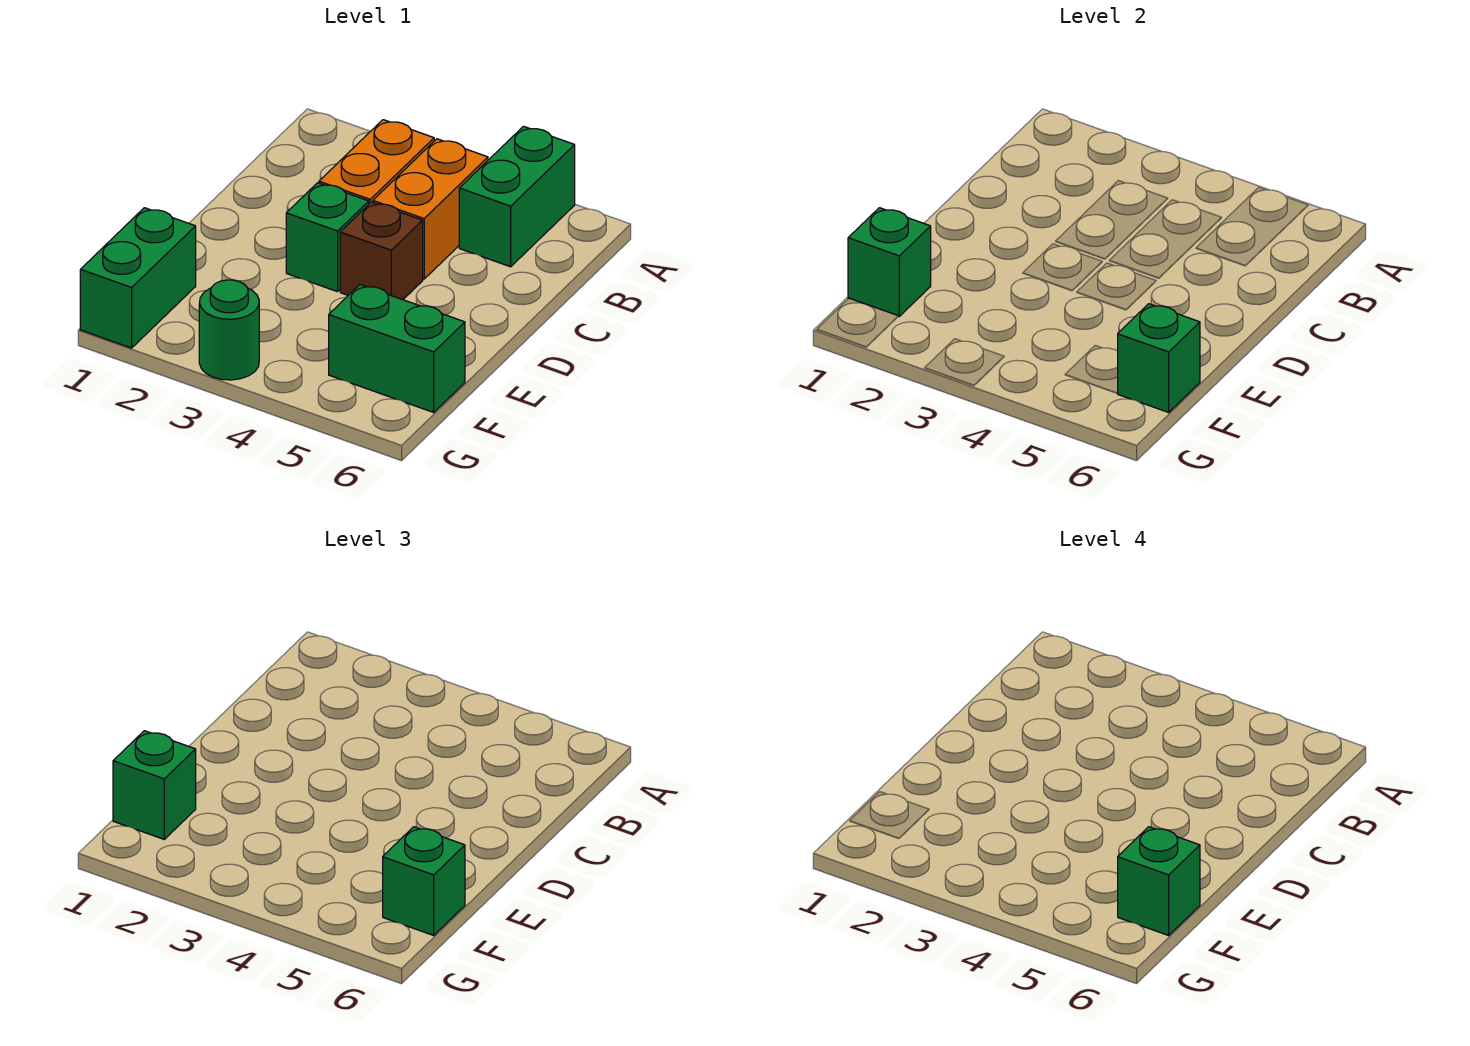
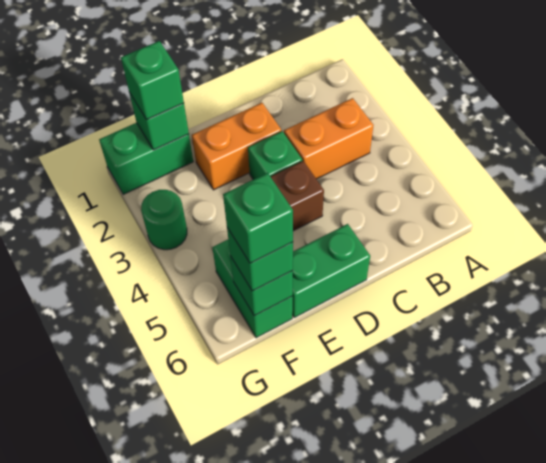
green brick A5:B5 level 1 -> green brick D6:E6 level 1
orange brick B4:C4 level 1 -> orange brick D2:E2 level 1

